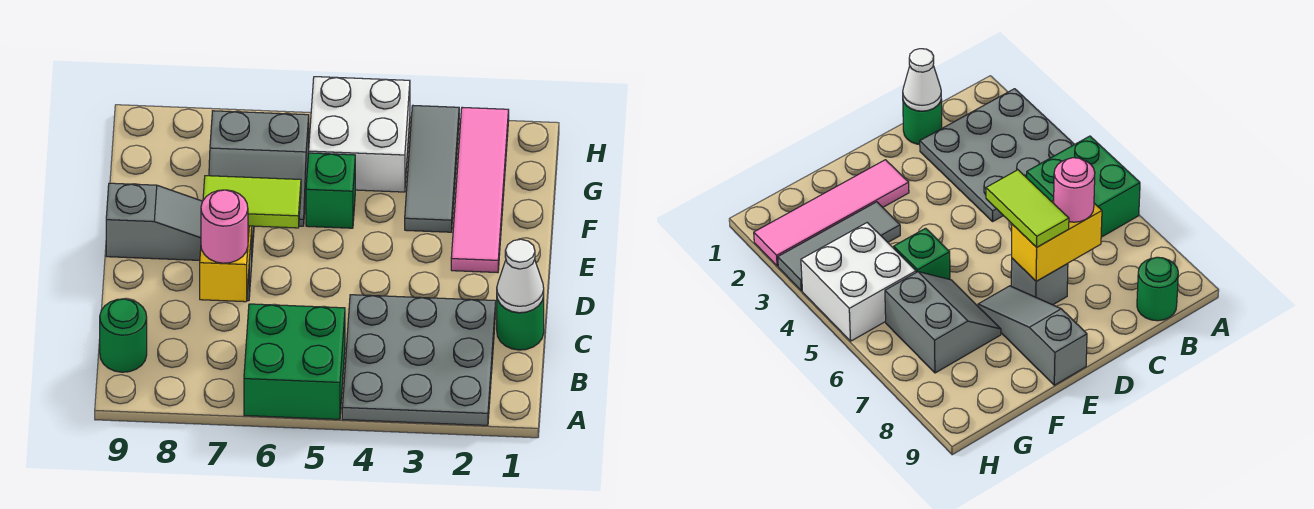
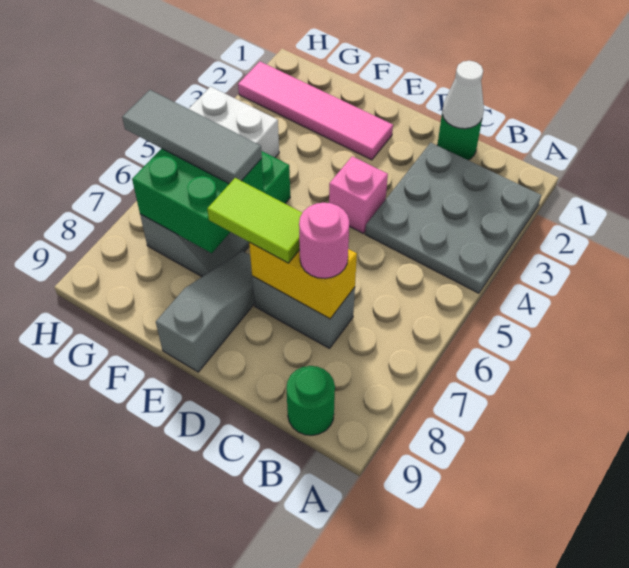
green brick A5:B6 level 1 -> green brick F6:G7 level 2
none -> pink brick D4 level 1
lime tile D6:D7 level 3 -> lime tile D7:E7 level 3
grey brick D7 level 1 -> grey brick C7:D7 level 1
grey tile F3:H3 level 1 -> grey tile F6:H6 level 3

